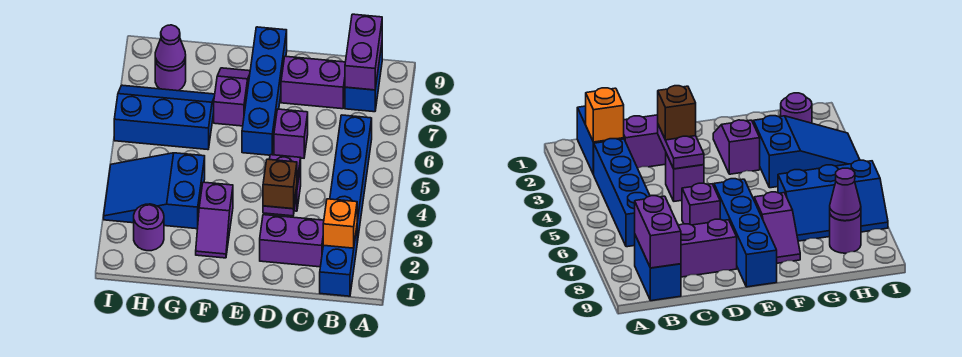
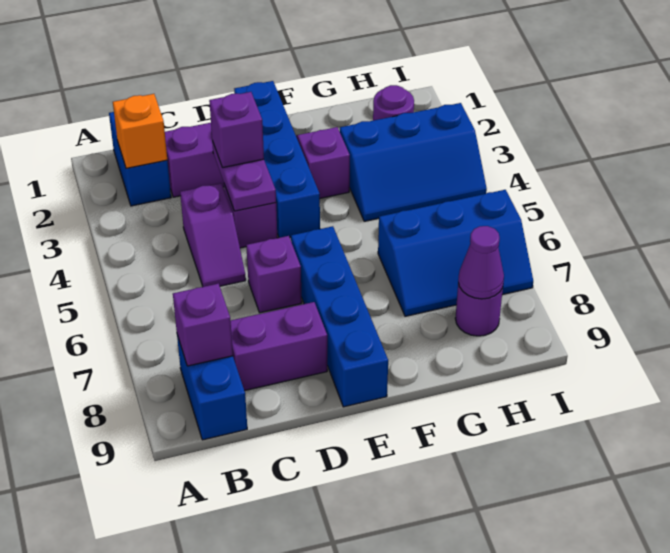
blue brick B3:B6 level 1 -> blue brick E1:E4 level 1
purple brick B8:B9 level 2 -> purple brick B8 level 2
brown brick D3 level 3 -> purple brick D3 level 3
purple slope F7:F8 level 1 top 7 -> purple slope C4:C5 level 1 top 4
blue slope G3:I4 level 1 top G -> blue slope G3:I4 level 1 top 3

